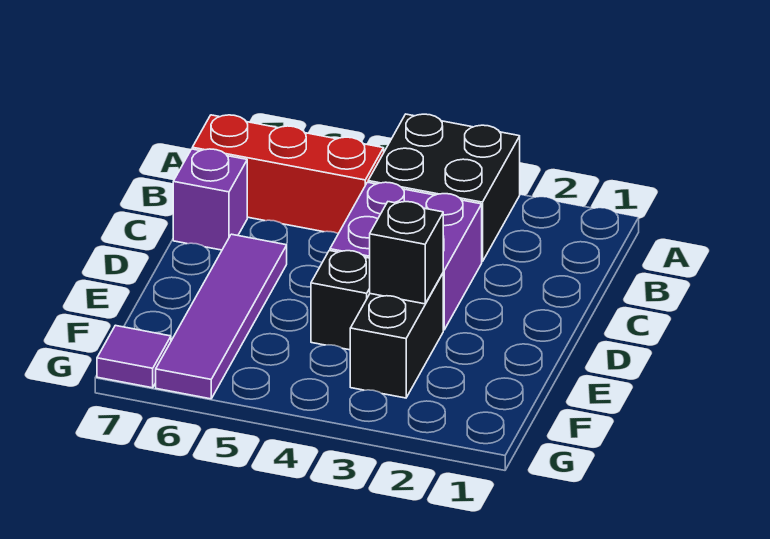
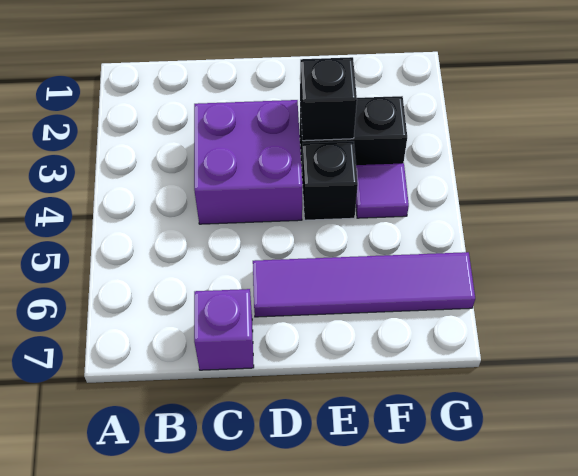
black brick A3:B4 level 1 -> none
red brick B5:B7 level 1 -> none
purple tile G7 level 1 -> purple tile F4 level 1

